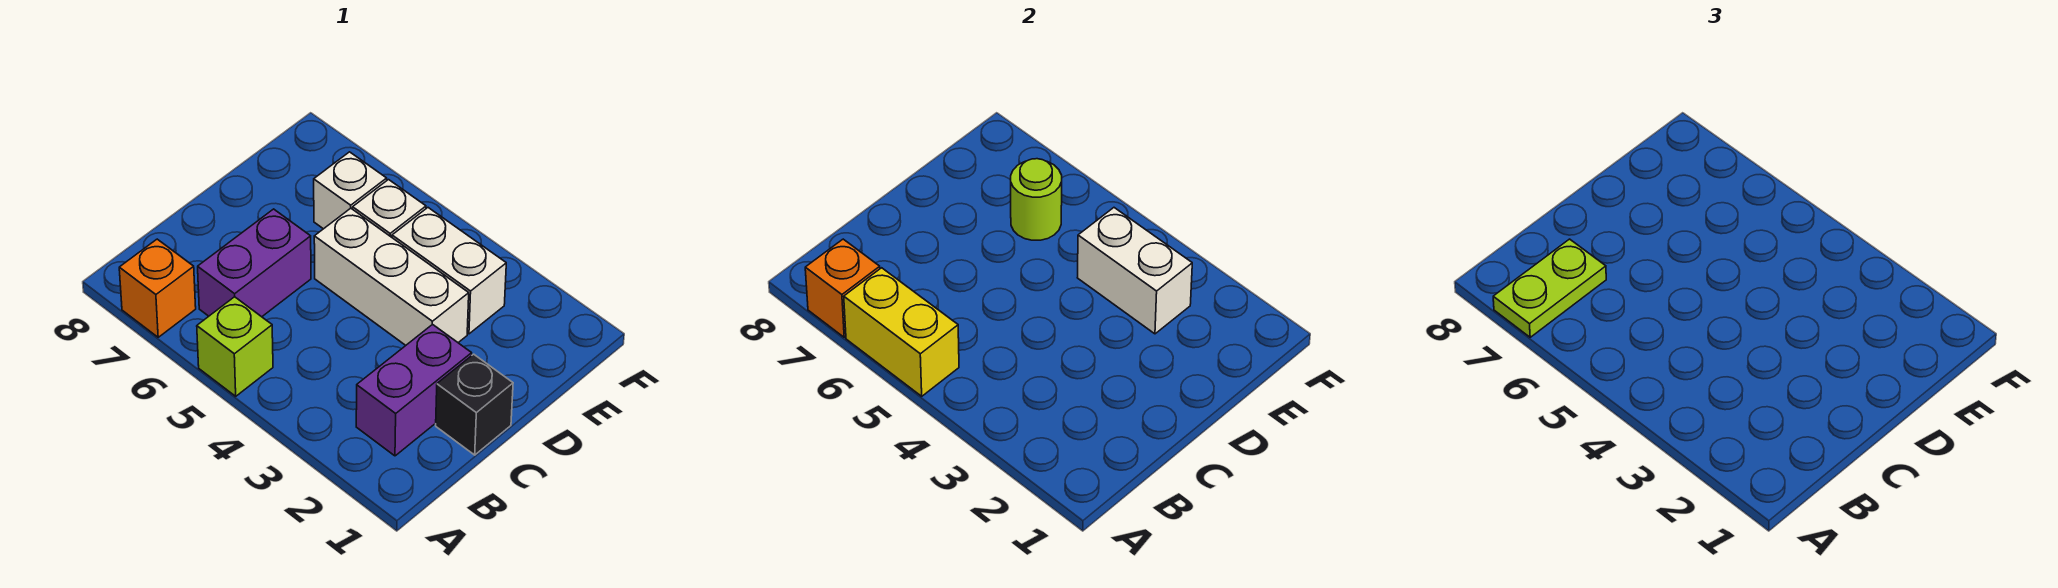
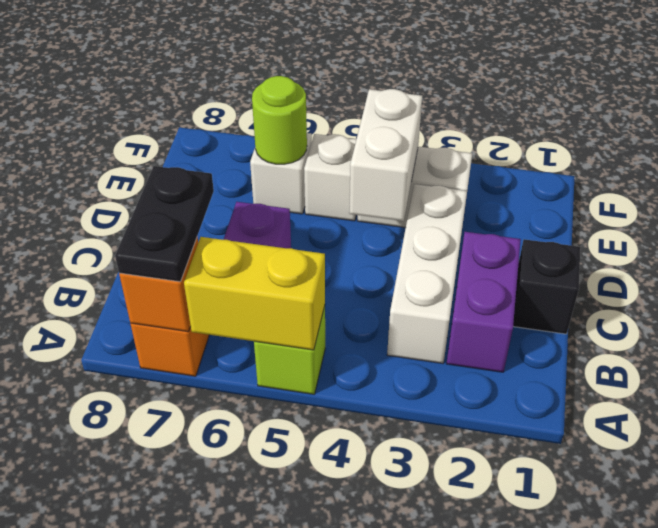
lime plate A7:B7 level 3 -> black plate A7:B7 level 3
white brick D3:D5 level 1 -> white brick B3:D3 level 1
white brick E3:E4 level 2 -> white brick D4:E4 level 2

